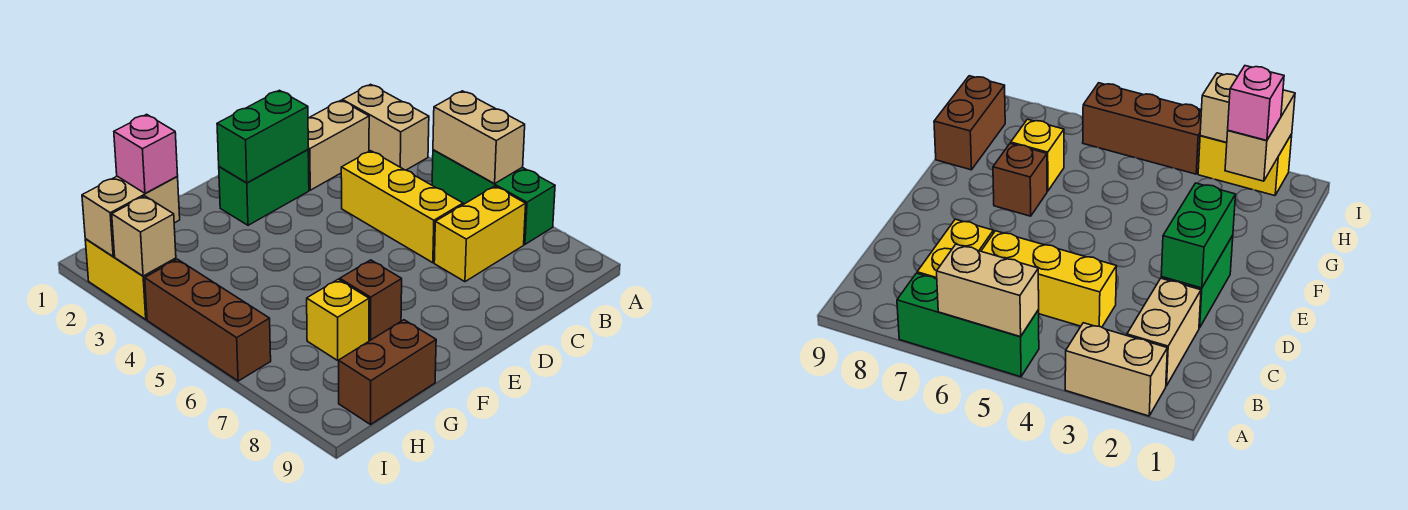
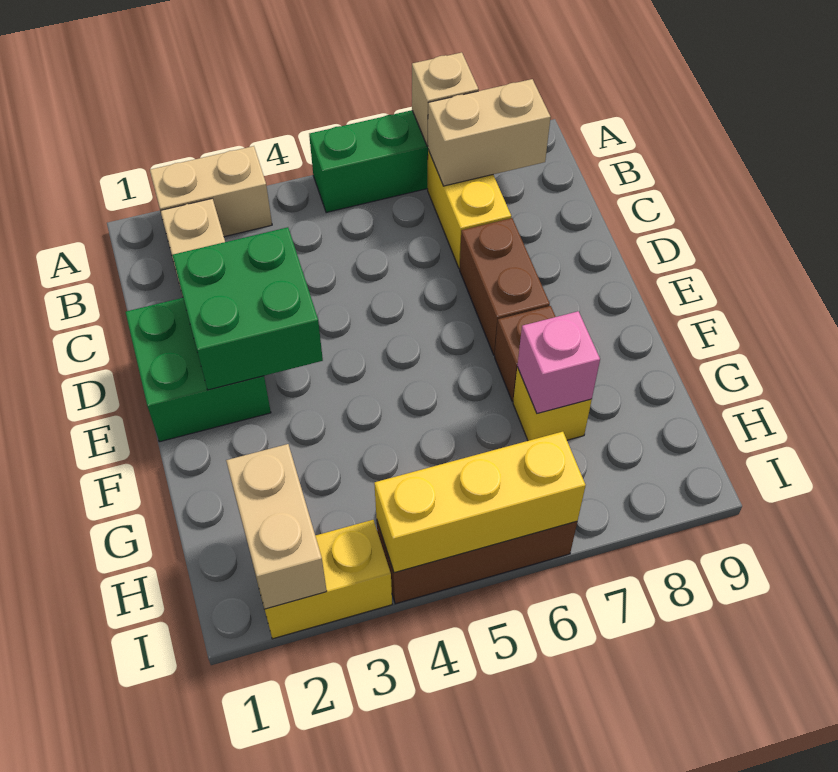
tan brick A5:A6 level 2 -> tan brick B7:B8 level 2
yellow brick C4:C6 level 1 -> yellow brick I4:I6 level 2
green brick D2:E2 level 1 -> green brick D1:E2 level 1
green brick D2:E2 level 2 -> green brick D2:E3 level 2
brown brick G9:H9 level 1 -> brown brick D7:E7 level 1
pink brick H2 level 3 -> pink brick G7 level 2
tan brick I3 level 2 -> tan brick A7 level 2

